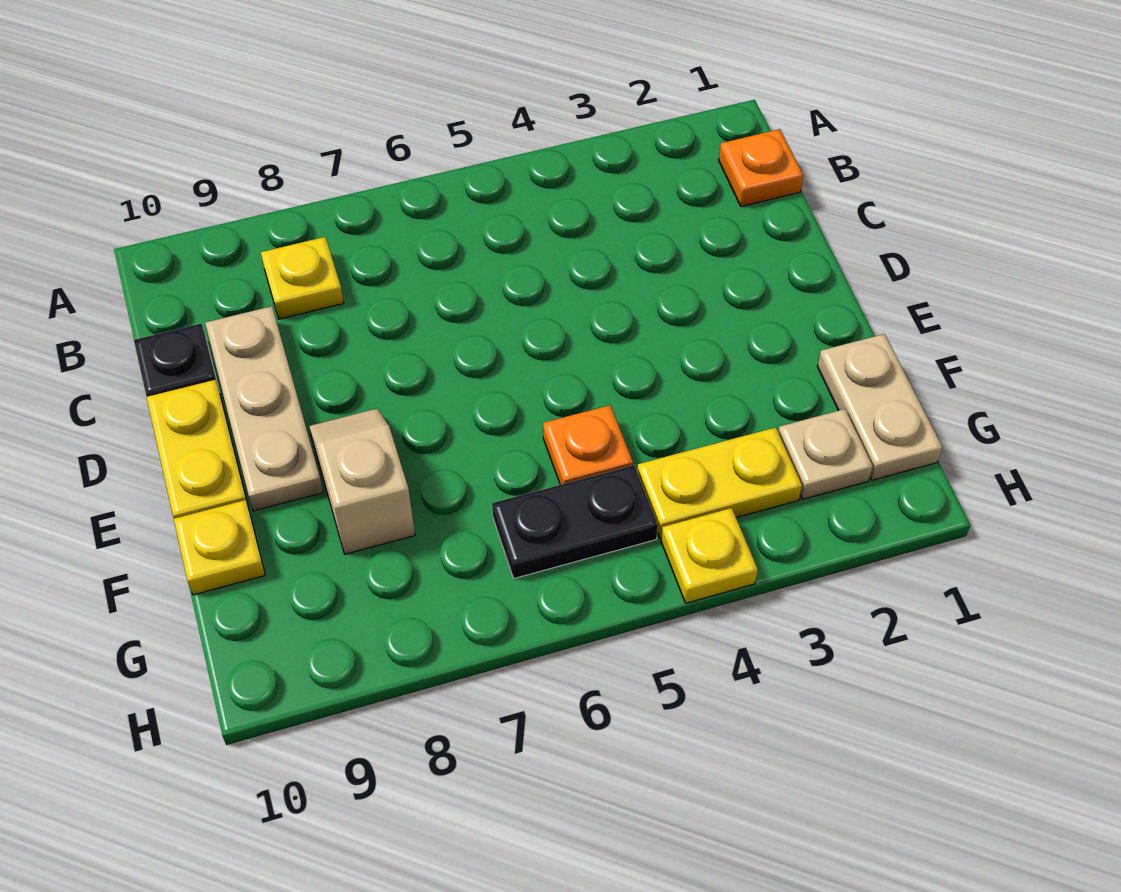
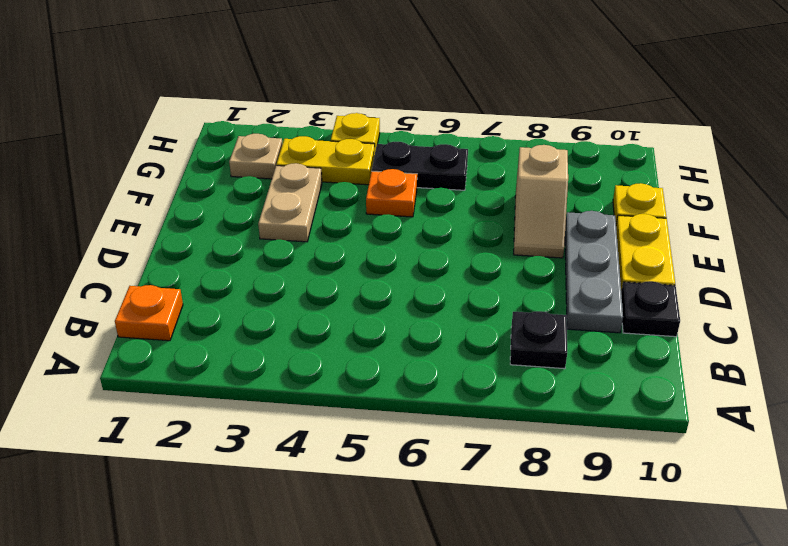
yellow plate B8 level 1 -> black plate B8 level 1
tan plate C9:E9 level 1 -> grey plate C9:E9 level 1
tan plate F1:G1 level 1 -> tan plate E3:F3 level 1

